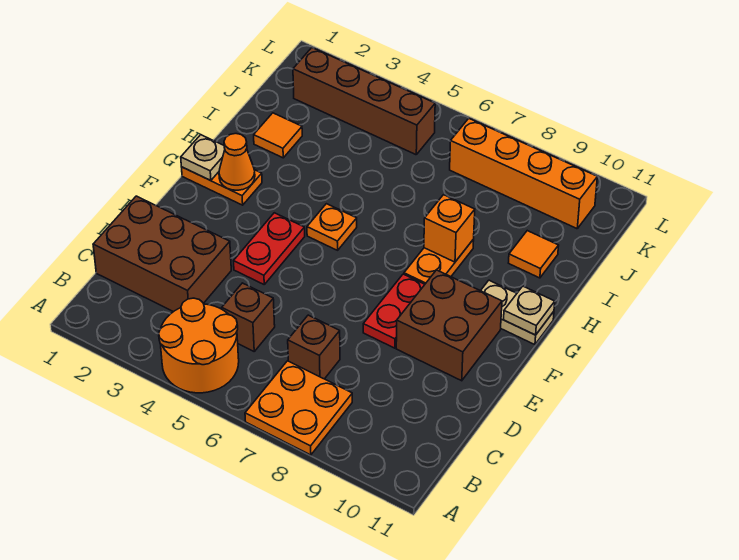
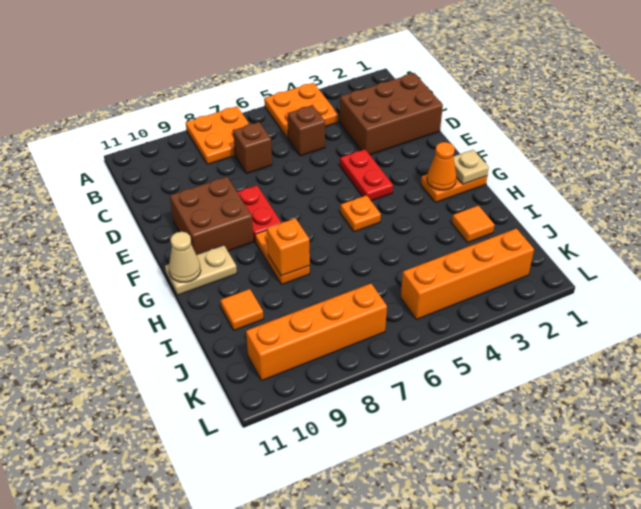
orange round brick A4:B5 level 1 -> orange plate A4:B5 level 1
tan plate G11 level 2 -> tan cone G11 level 2
brown brick K2:K5 level 1 -> orange brick K2:K5 level 1

